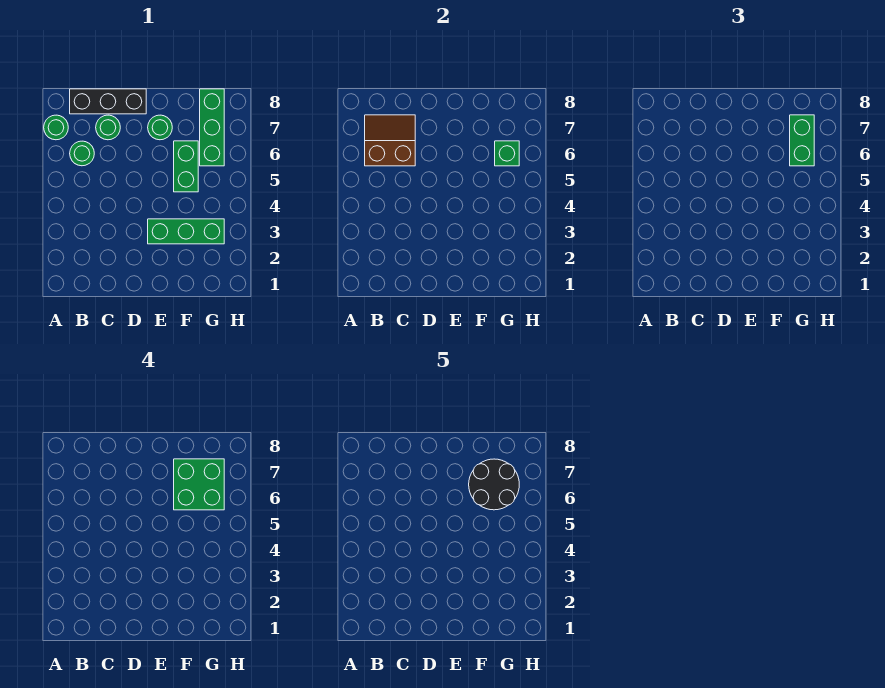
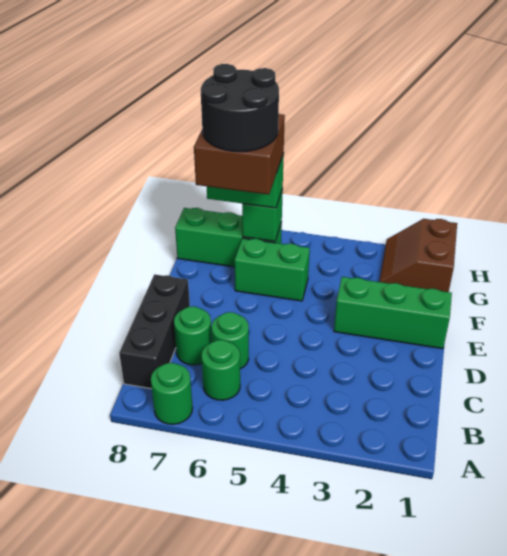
brown slope B6:C7 level 2 top 6 -> brown slope G1:H2 level 1 top 1
green brick E3:G3 level 1 -> green brick E1:E3 level 1
green round brick E7 level 1 -> green round brick C6 level 1
green brick F6:G7 level 4 -> brown brick F6:G7 level 4

